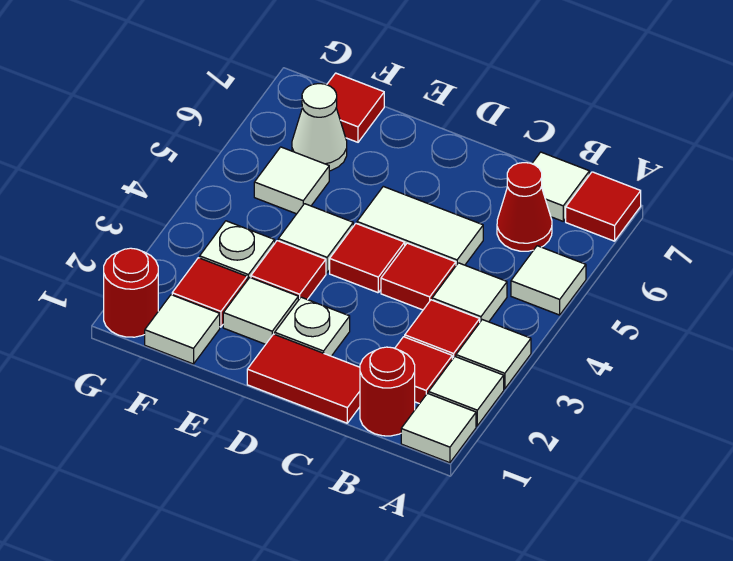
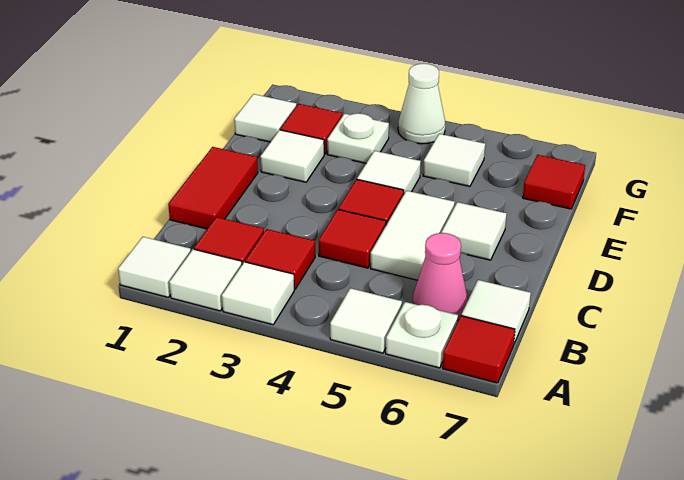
red round brick B1 level 1 -> none
white tile B4 level 1 -> white tile D6 level 1
red cone B6 level 1 -> pink cone B6 level 1
white plate D2 level 1 -> white plate A6 level 1
red tile E3 level 1 -> none
white cone F6 level 1 -> white cone G4 level 1
red round brick G1 level 1 -> none

